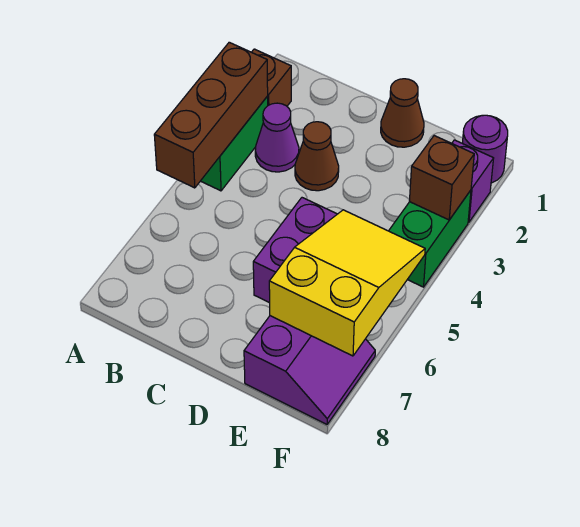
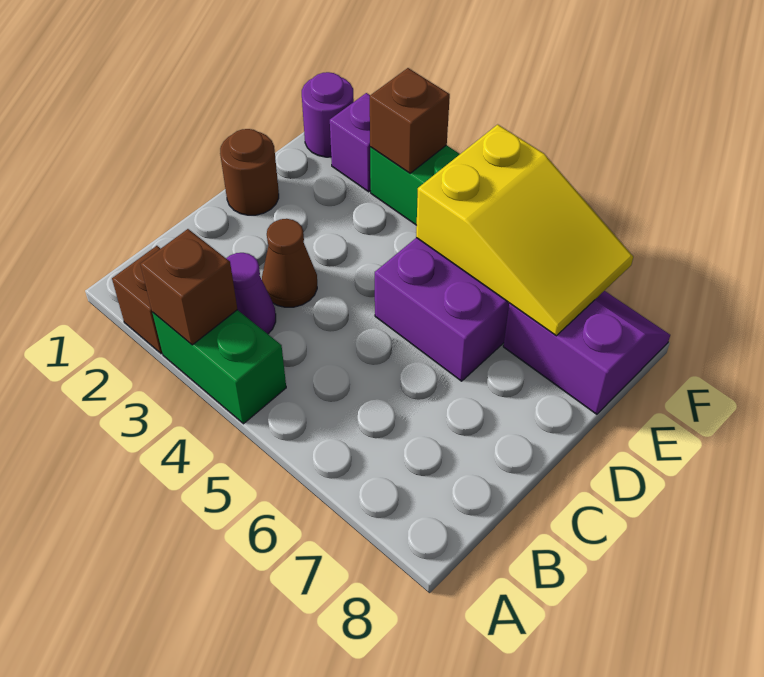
brown brick A3:A5 level 2 -> brown brick A3 level 2
brown cone D1 level 1 -> brown round brick D1 level 1
yellow slope E5:F7 level 2 top 7 -> yellow slope E5:F7 level 2 top 5

